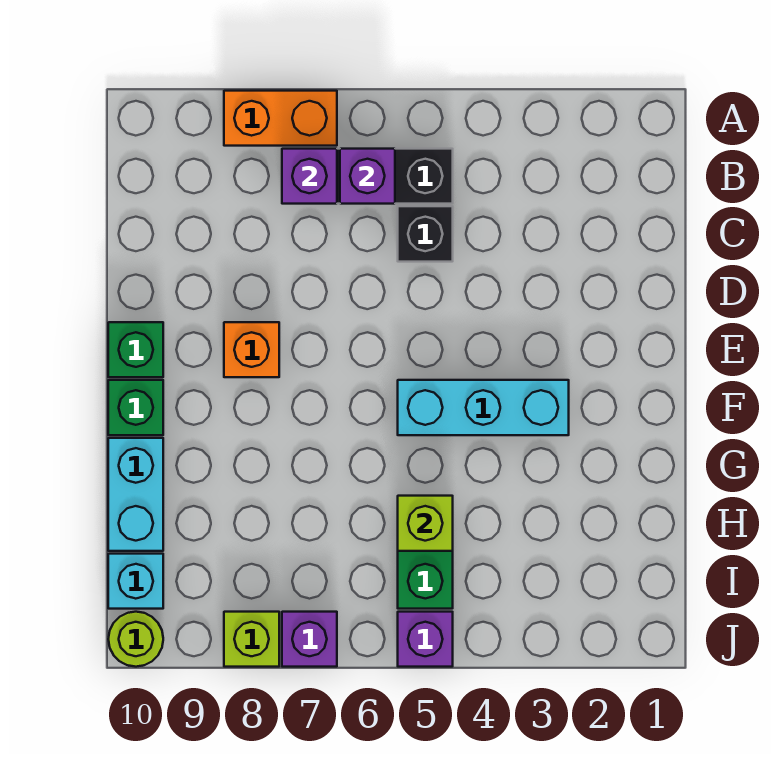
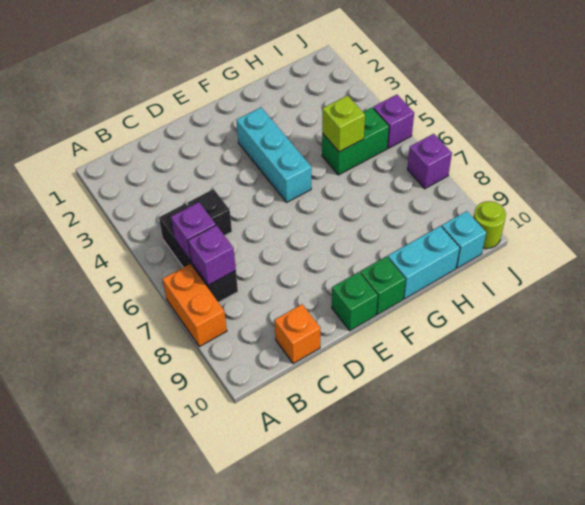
orange brick E8 level 1 -> orange brick C10 level 1
lime brick J8 level 1 -> none

